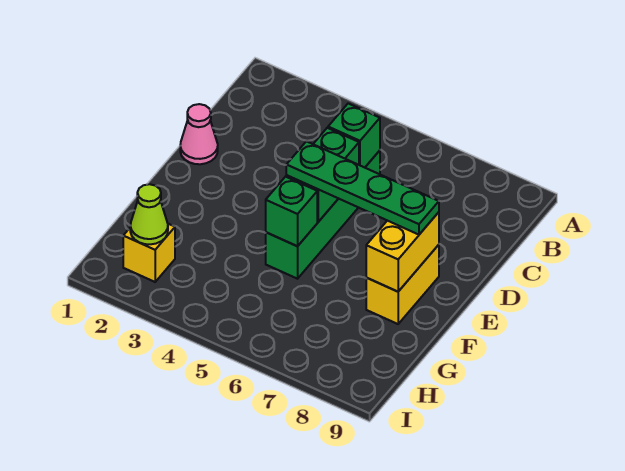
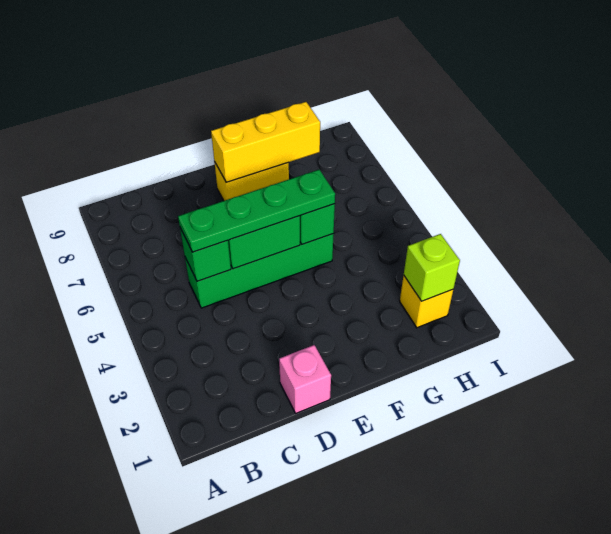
pink cone D1 level 1 -> pink brick D1 level 1
green plate E5:E8 level 3 -> green plate C5:F5 level 3
yellow brick E8:F8 level 2 -> yellow brick E8:G8 level 2
lime cone H2 level 2 -> lime brick H2 level 2

